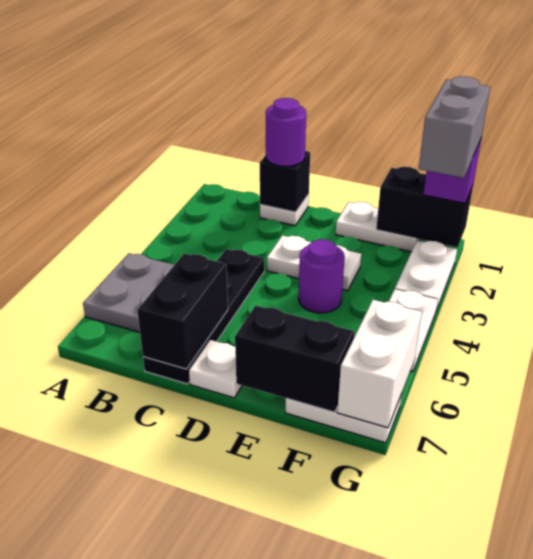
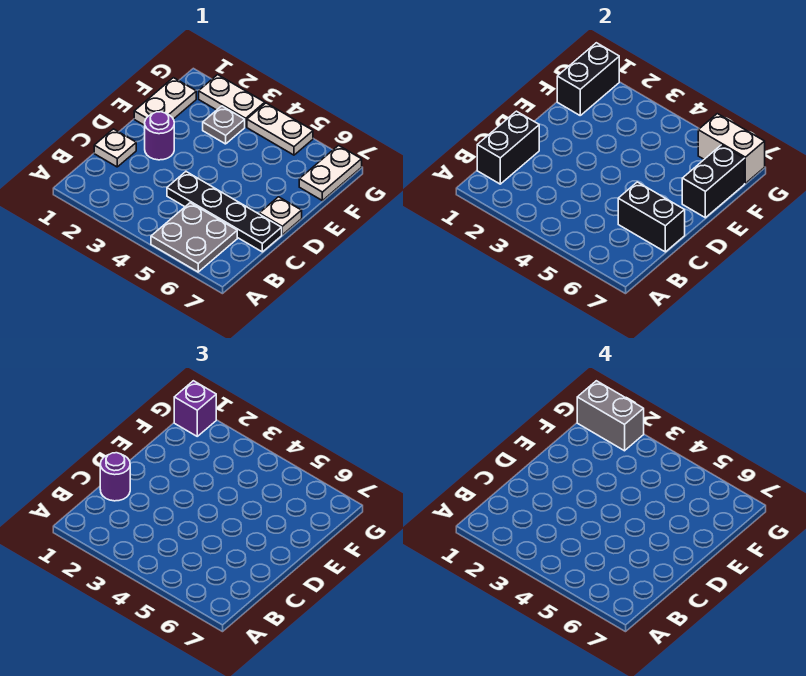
black brick C1 level 2 -> black brick B1:C1 level 2
white plate D3:E3 level 1 -> none
purple round brick E4 level 1 -> purple round brick D2 level 1
none -> grey plate F3 level 1

